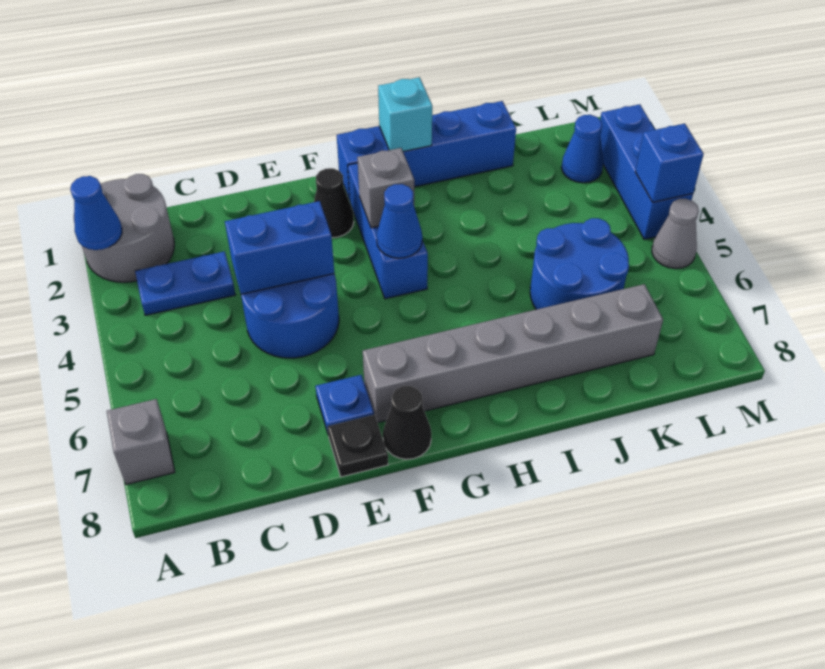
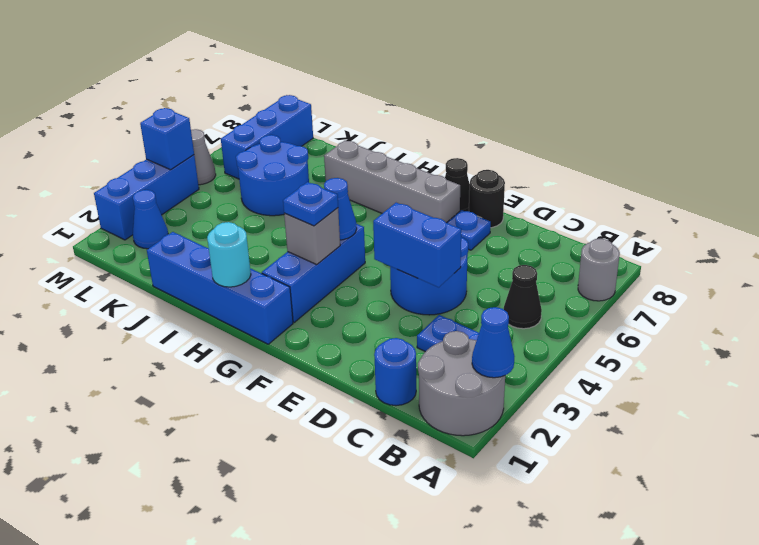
grey brick A7 level 1 -> grey round brick A7 level 1
none -> blue round brick C1 level 1
black plate E8 level 1 -> black round brick E8 level 1
black cone F2 level 1 -> black cone B5 level 1
grey brick F7:K7 level 1 -> grey brick F7:I7 level 1
none -> blue plate G3 level 3
cyan brick H1 level 2 -> cyan round brick H1 level 2
none -> blue brick L6:L8 level 1

